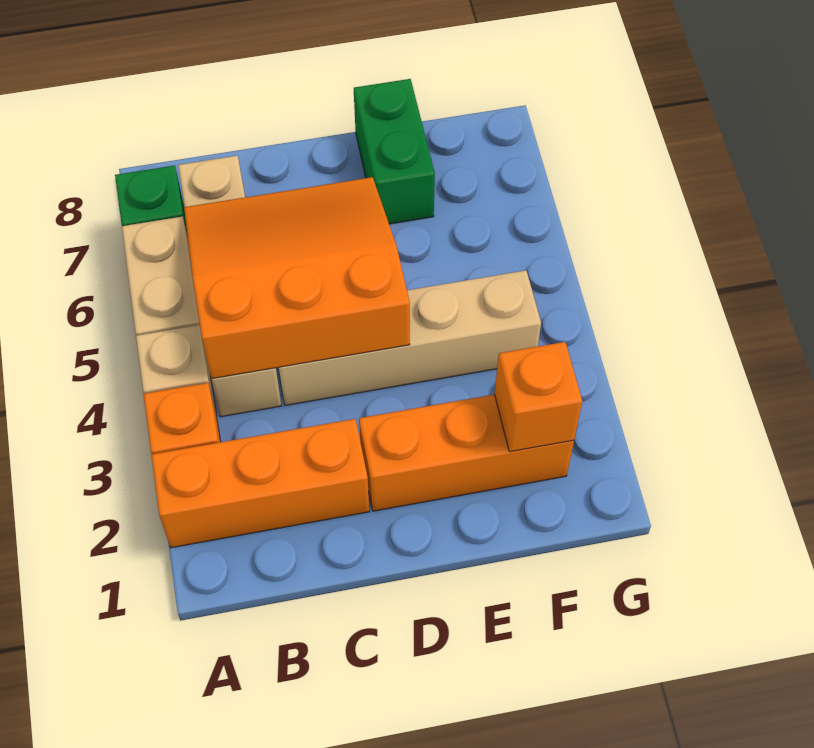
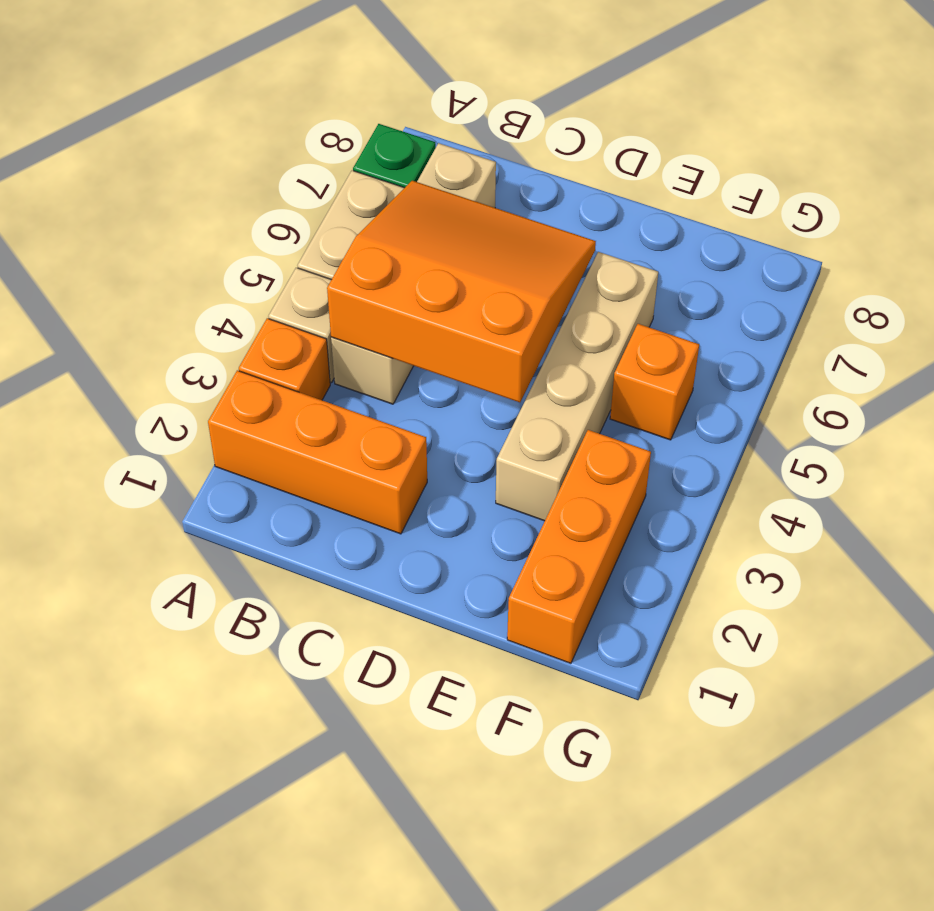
tan brick C4:F4 level 1 -> tan brick E3:E6 level 1
orange brick D2:F2 level 1 -> orange brick F1:F3 level 1
green brick E7:E8 level 1 -> none
orange brick F2 level 2 -> orange brick F5 level 1

